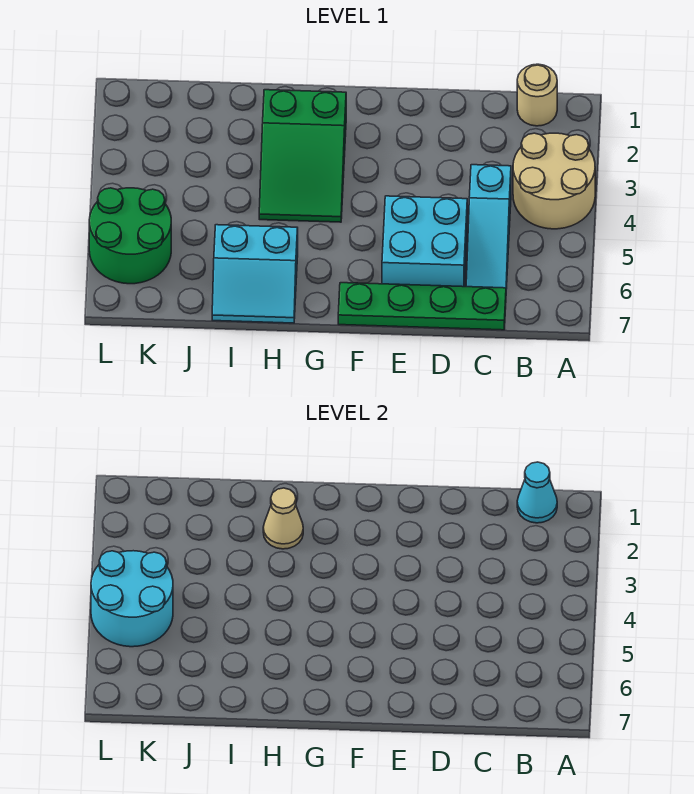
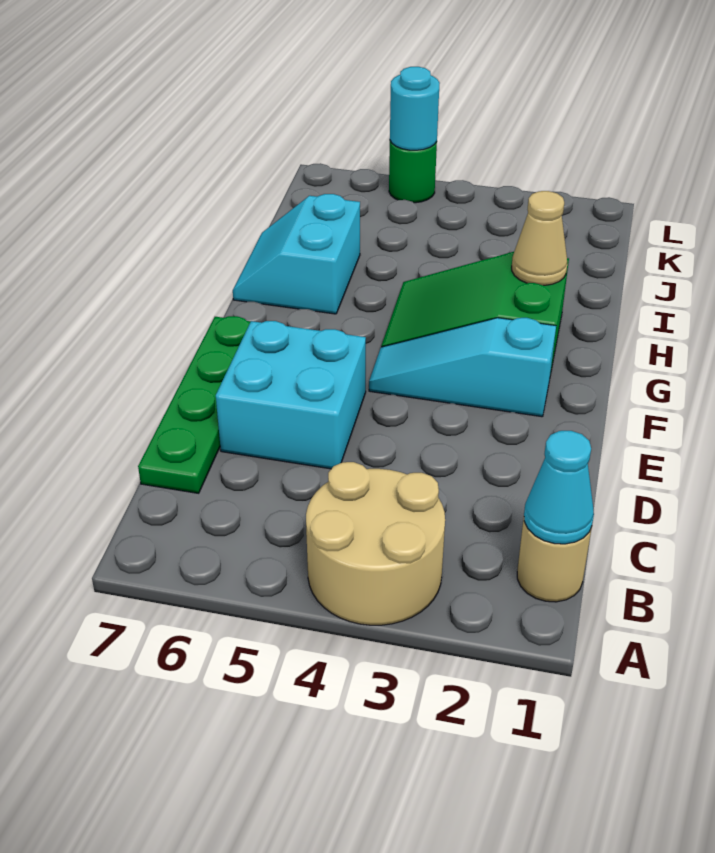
cyan slope C4:C6 level 1 top 4 -> cyan slope F2:F4 level 1 top 2
cyan round brick K4:L5 level 2 -> cyan round brick L5 level 2
green round brick K5:L6 level 1 -> green round brick L5 level 1

